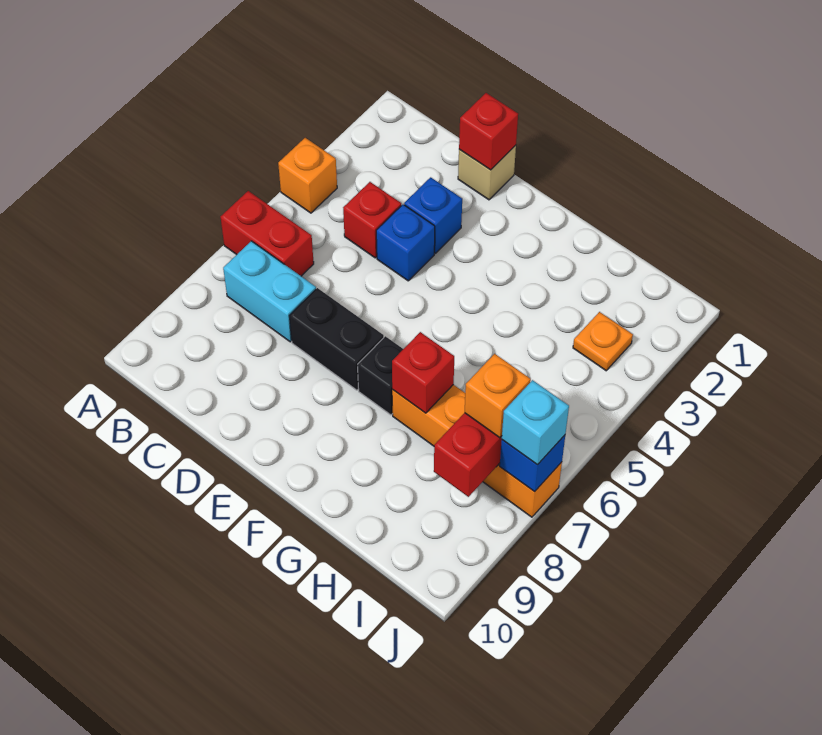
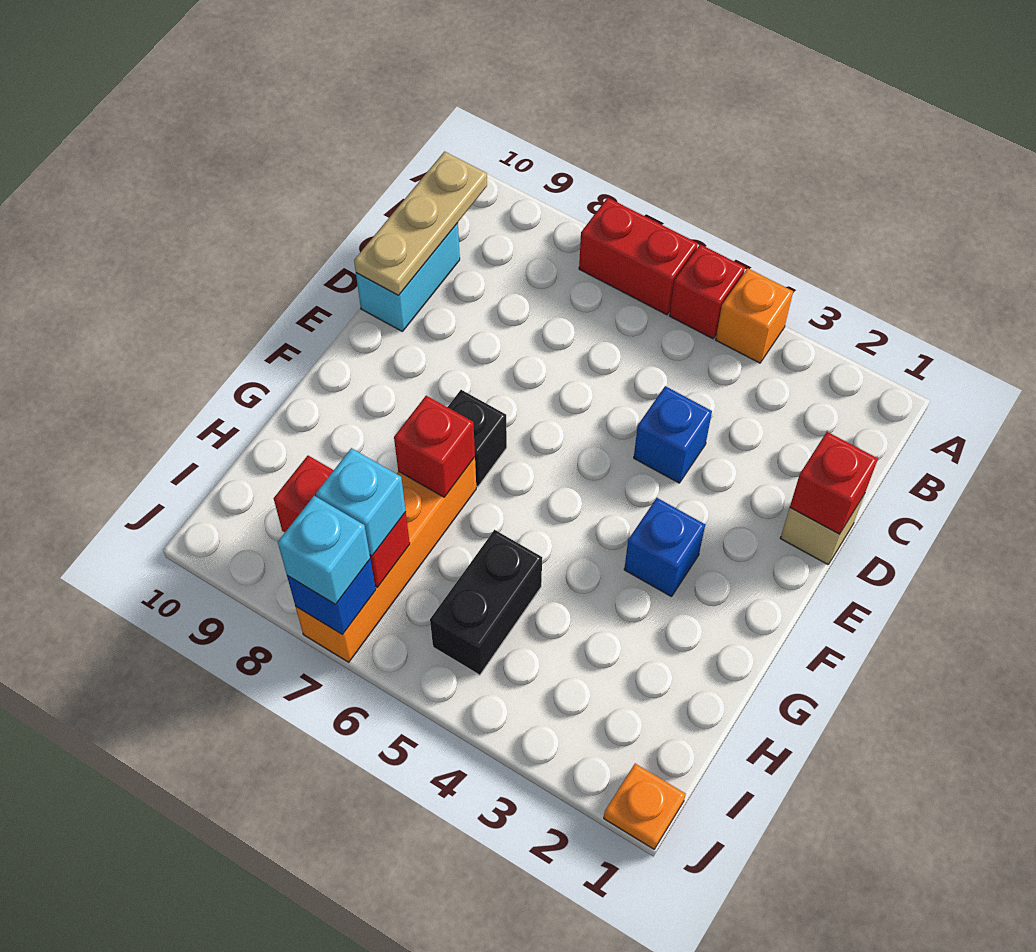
red brick A6:B6 level 1 -> red brick A6:A7 level 1
cyan brick B7:C7 level 1 -> cyan brick C10:D10 level 1
none -> tan plate B10:D10 level 2
red brick C4 level 1 -> red brick A5 level 1
blue brick D3 level 1 -> blue brick F3 level 1
black brick D7:E7 level 1 -> black brick H5:I5 level 1
orange plate I3 level 1 -> orange plate J1 level 1
orange brick I7 level 3 -> cyan brick I7 level 3

